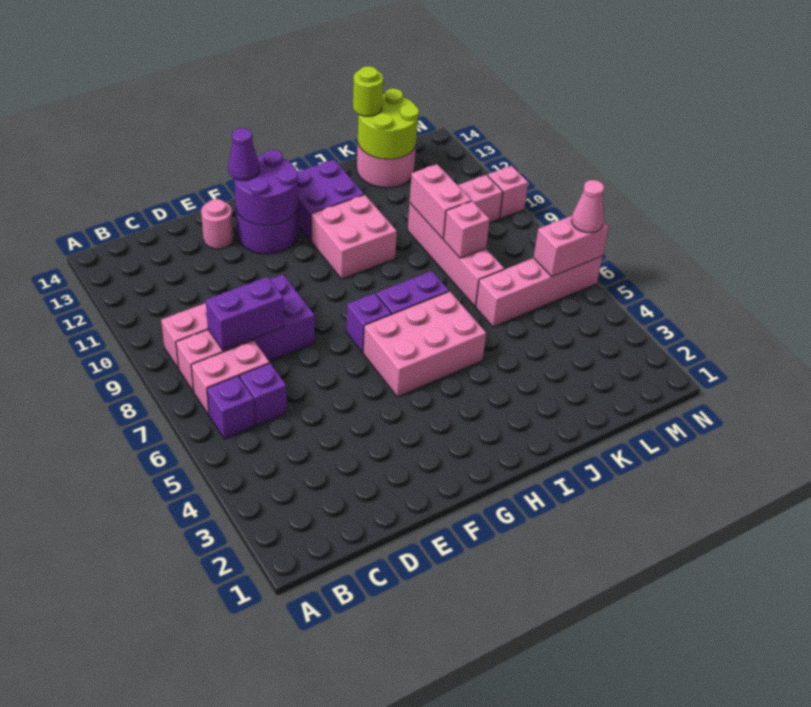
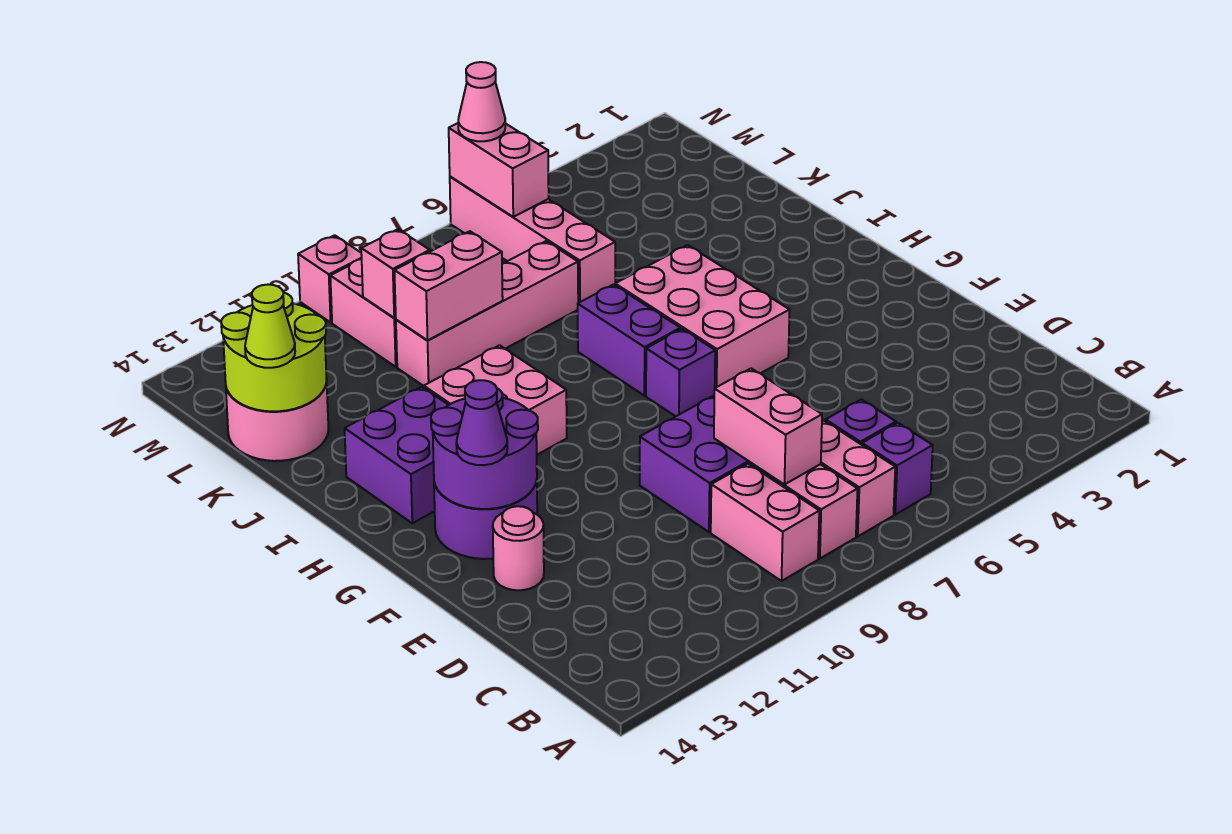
purple brick C8:D8 level 2 -> pink brick C8:D8 level 2
pink brick K8 level 2 -> pink brick L10 level 2
lime round brick K14 level 3 -> lime cone K14 level 3

